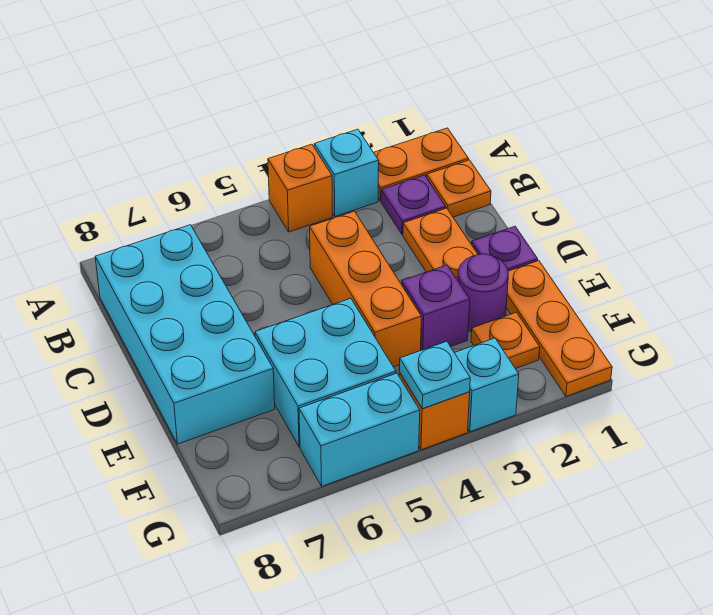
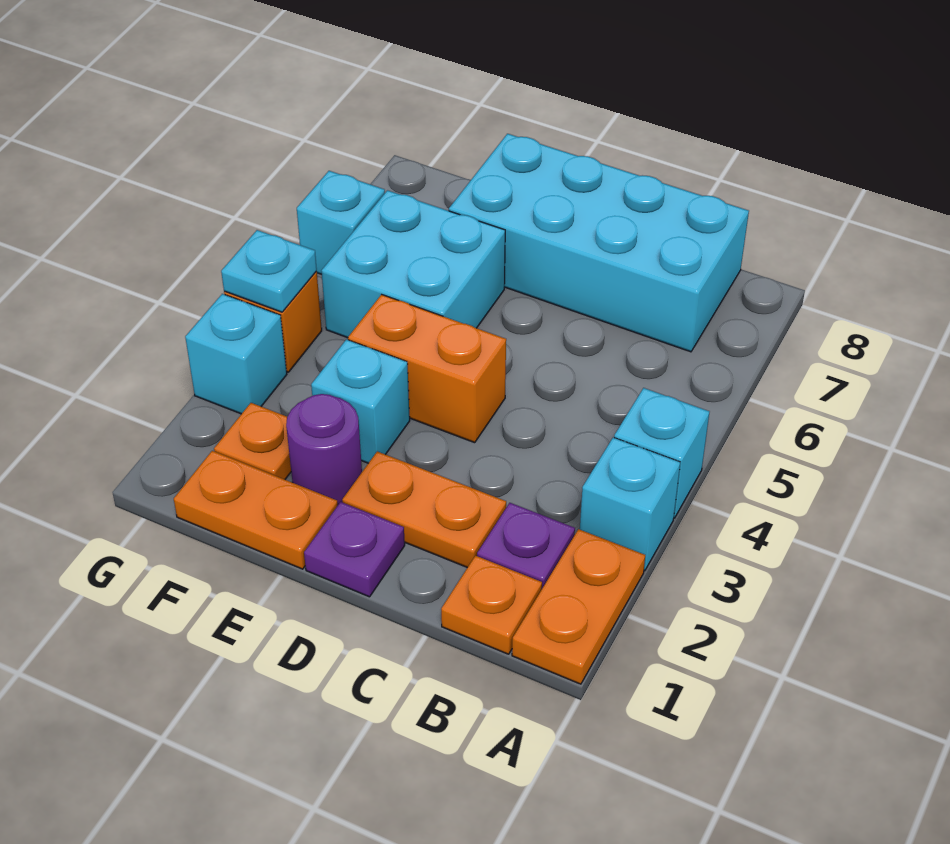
orange brick A4 level 1 -> cyan brick A4 level 1
orange brick C4:E4 level 1 -> orange brick D4:E4 level 1
orange plate E1:G1 level 1 -> orange plate E1:F1 level 1
purple brick E3 level 1 -> cyan brick E3 level 1
cyan brick G5:G6 level 1 -> cyan brick G6 level 1

